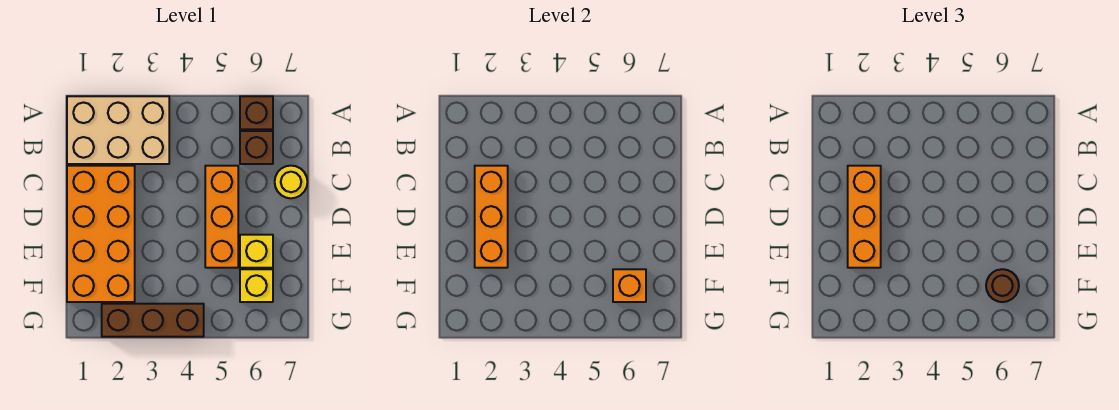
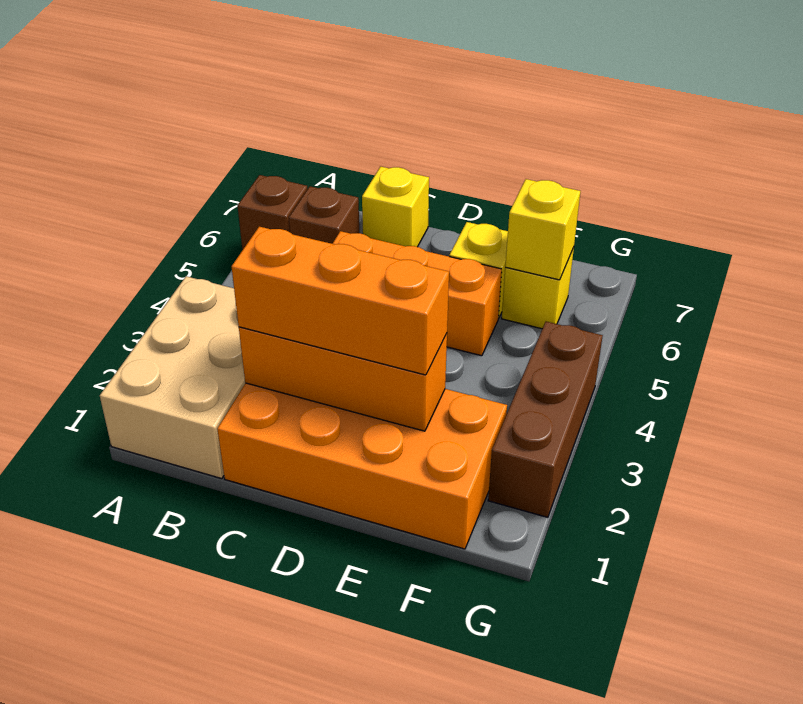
yellow round brick C7 level 1 -> yellow brick C7 level 1
orange brick F6 level 2 -> yellow brick F6 level 2
brown round brick F6 level 3 -> none

